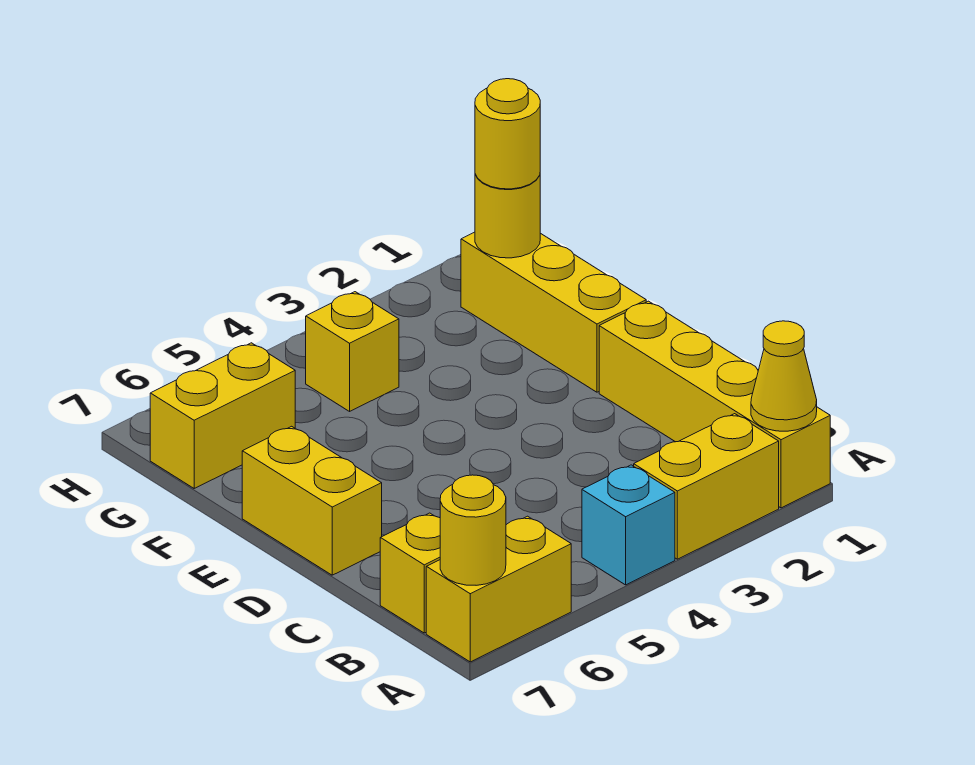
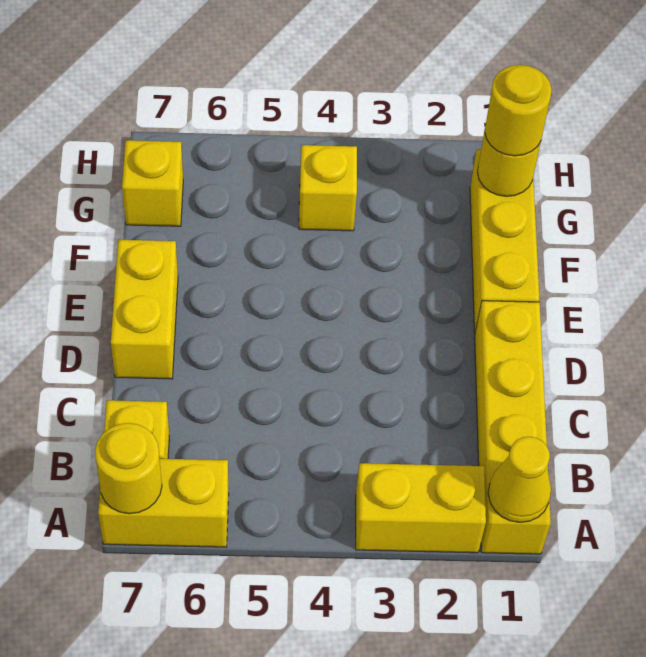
cyan brick A4 level 1 -> none
yellow brick G6:G7 level 1 -> yellow brick G7 level 1

